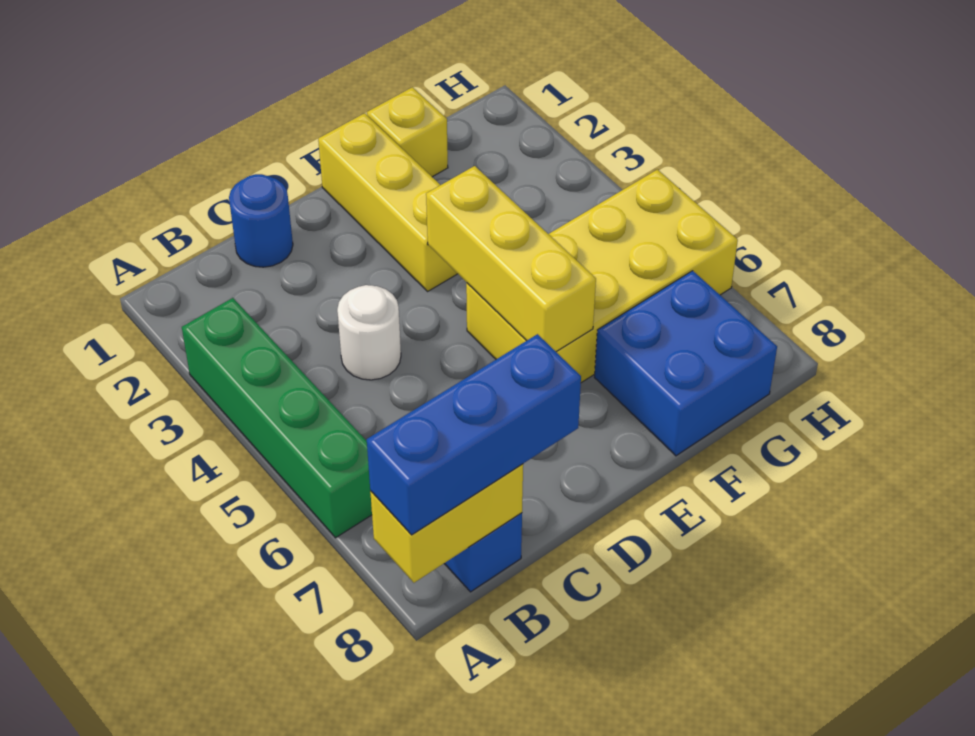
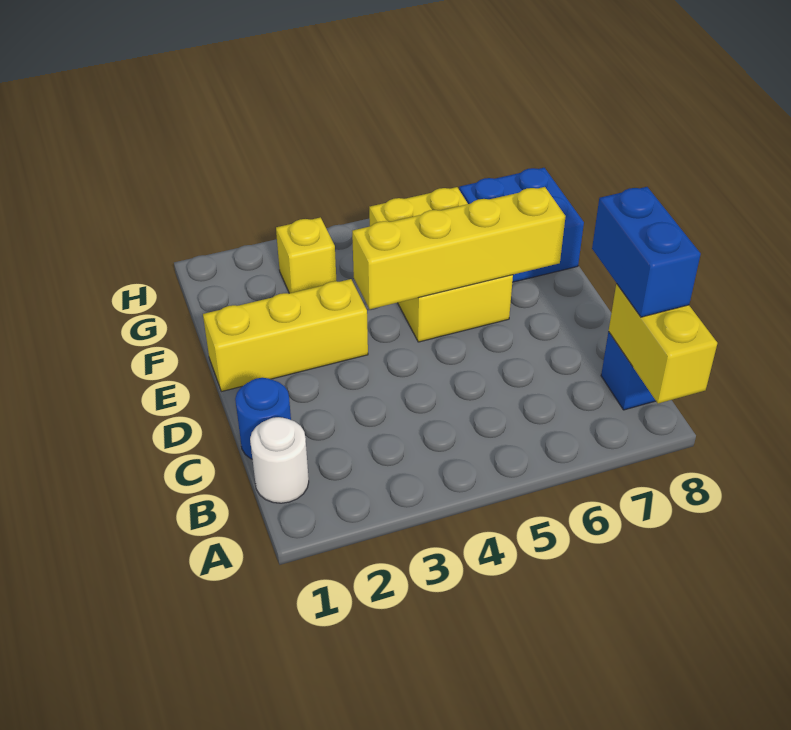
green brick A3:A6 level 1 -> none
blue brick A8:C8 level 3 -> blue brick B8:C8 level 3
white round brick C4 level 1 -> white round brick B1 level 1
yellow brick E4:E6 level 2 -> yellow brick E4:E7 level 2
yellow brick E5:H6 level 1 -> yellow brick E5:G6 level 1
yellow brick F1 level 1 -> yellow brick G3 level 1

